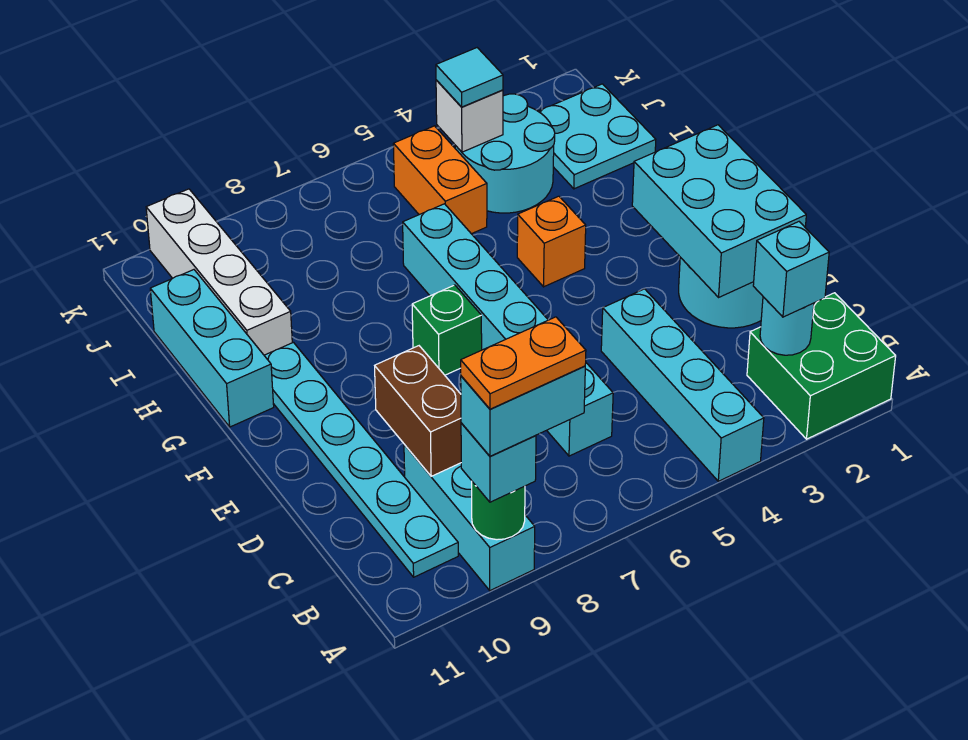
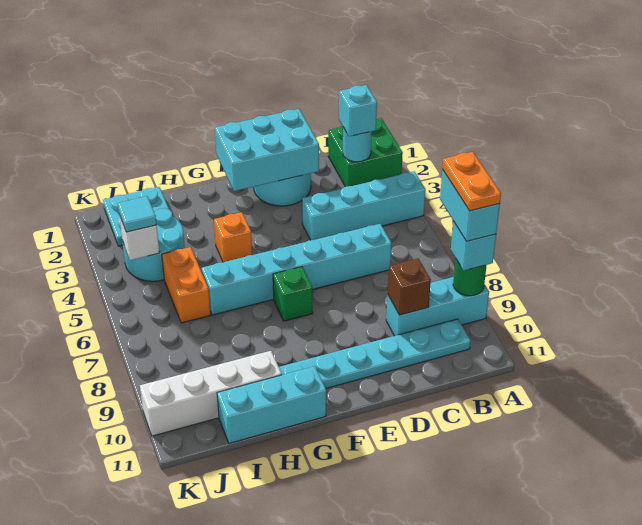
brown brick C9:D9 level 2 -> brown brick C9 level 2
orange brick I5:J5 level 1 -> orange brick I5:I6 level 1

